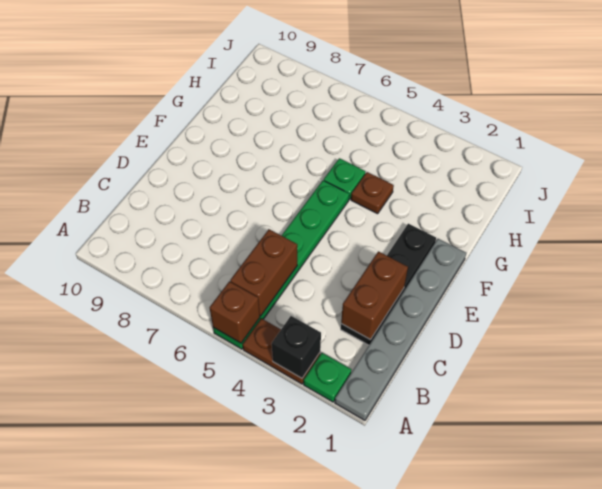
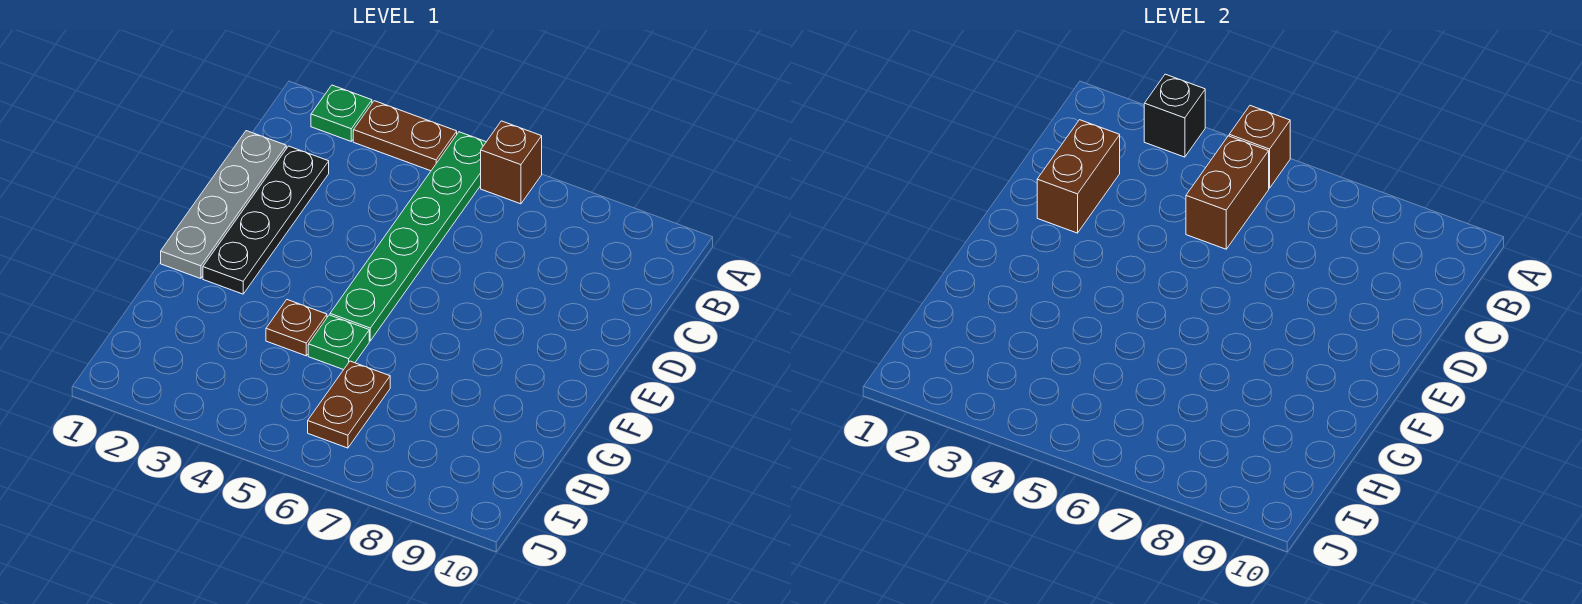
grey plate A1:F1 level 1 -> grey plate C1:F1 level 1
none -> brown brick A6 level 1
none -> brown plate H6:I6 level 1

